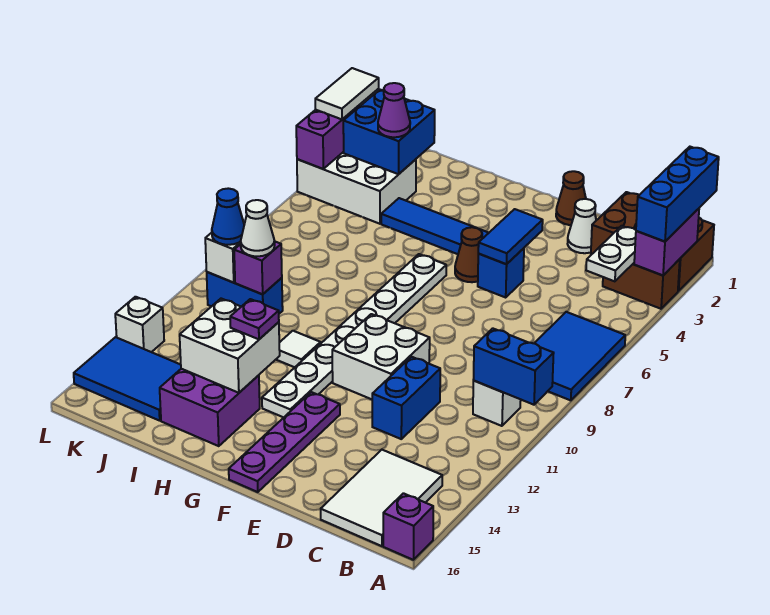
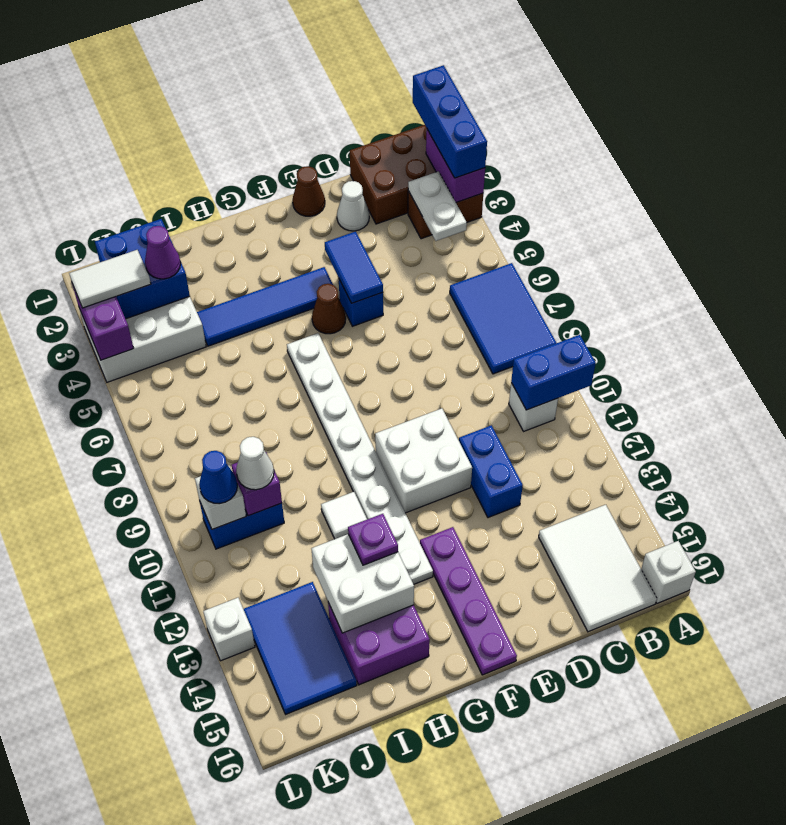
purple brick A16 level 1 -> white brick A16 level 1
blue tile J14:L15 level 1 -> blue tile J13:K15 level 1
white tile L2:L3 level 3 -> white tile K3:L3 level 3

